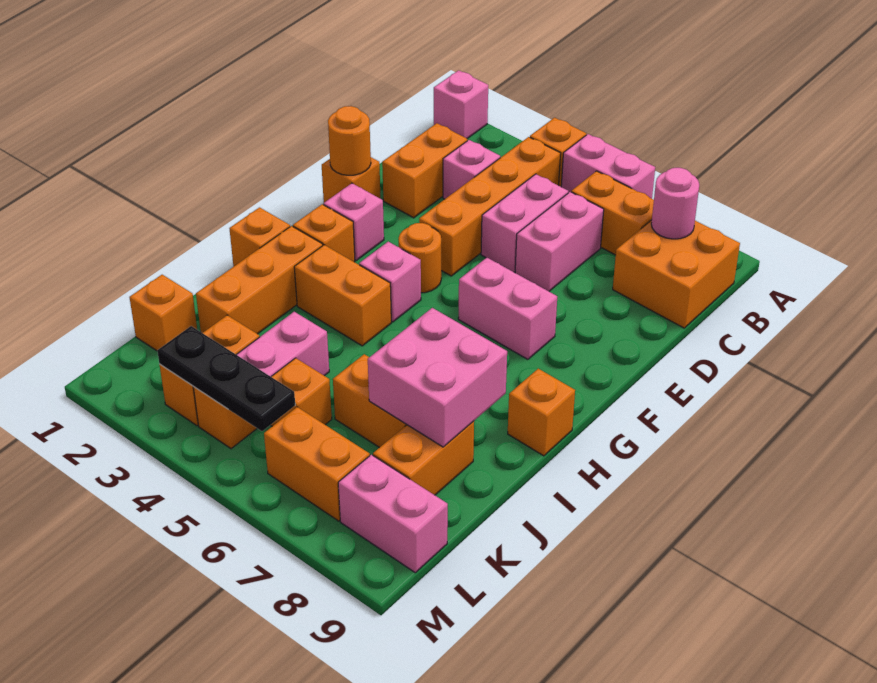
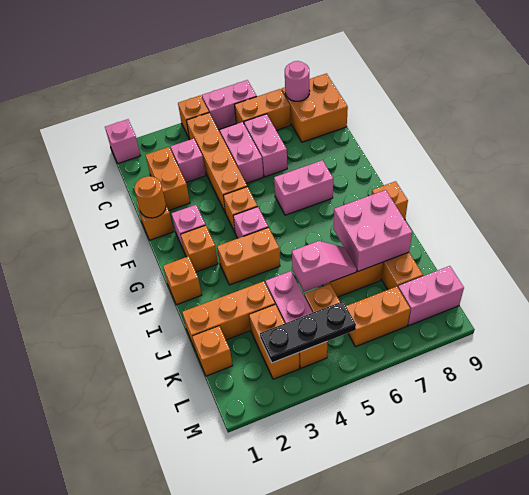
orange round brick F4 level 1 -> orange brick F4 level 1
orange brick H2:J2 level 1 -> orange brick J1:J3 level 1
none -> pink slope J5:J6 level 2 top 5

